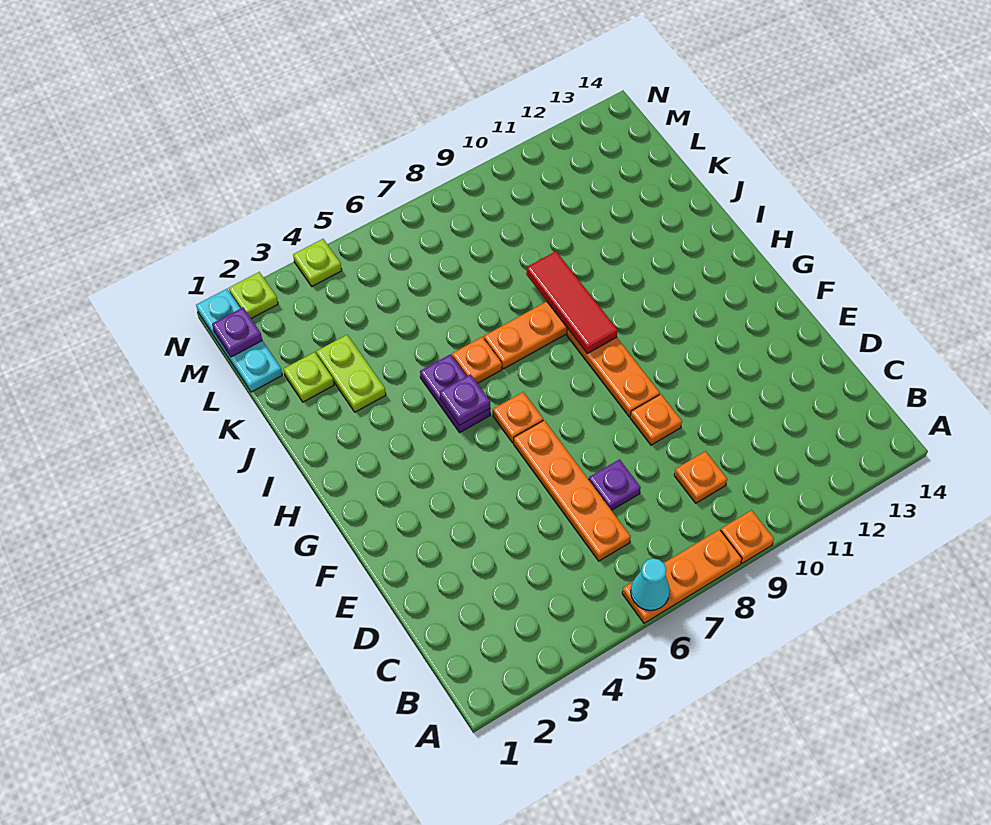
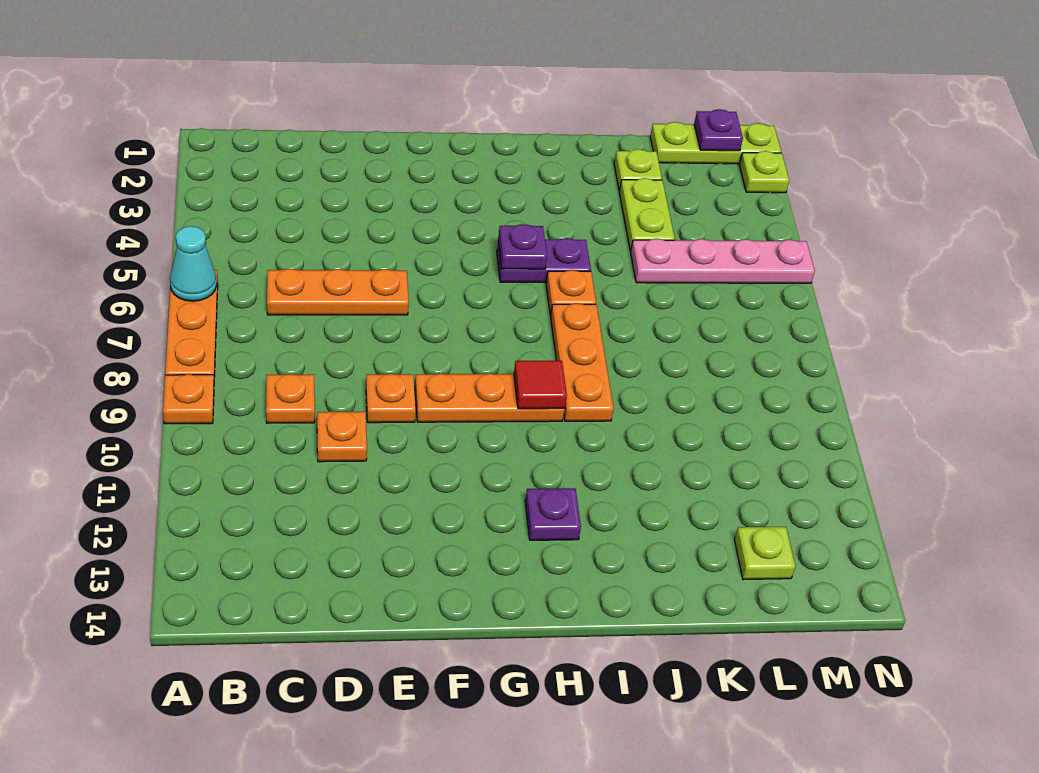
orange plate C6:F6 level 1 -> orange plate C6:E6 level 1
purple plate D7 level 1 -> purple plate H12 level 1
orange plate G6 level 1 -> orange plate D10 level 1
red tile H9:J9 level 2 -> red tile H9 level 2
lime plate J3:K3 level 1 -> lime plate K3:K4 level 1
none -> pink plate K5:N5 level 1
cyan plate L1:N1 level 1 -> lime plate L1:N1 level 1
lime plate N4 level 1 -> lime plate L13 level 1

